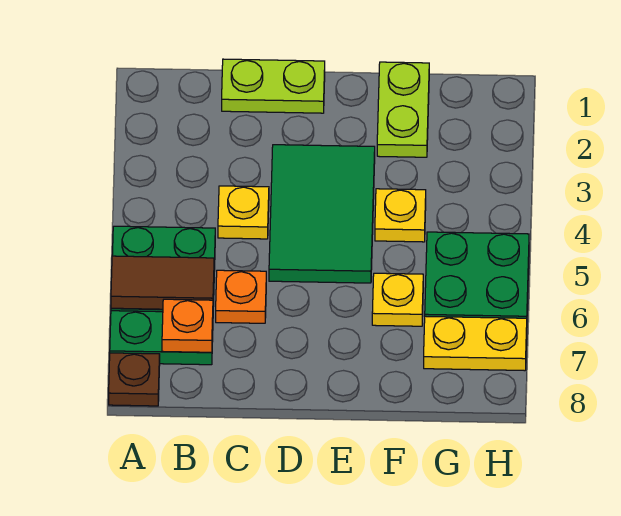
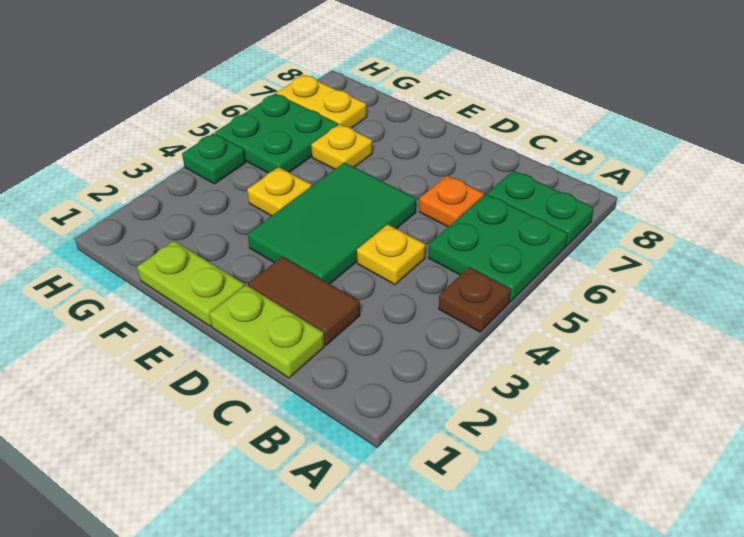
brown tile A6:B6 level 2 -> brown tile C2:D2 level 1
brown plate A8 level 1 -> brown plate A4 level 1
orange plate B7 level 2 -> none
lime plate F1:F2 level 1 -> lime plate E1:F1 level 1
none -> green plate H4 level 1

